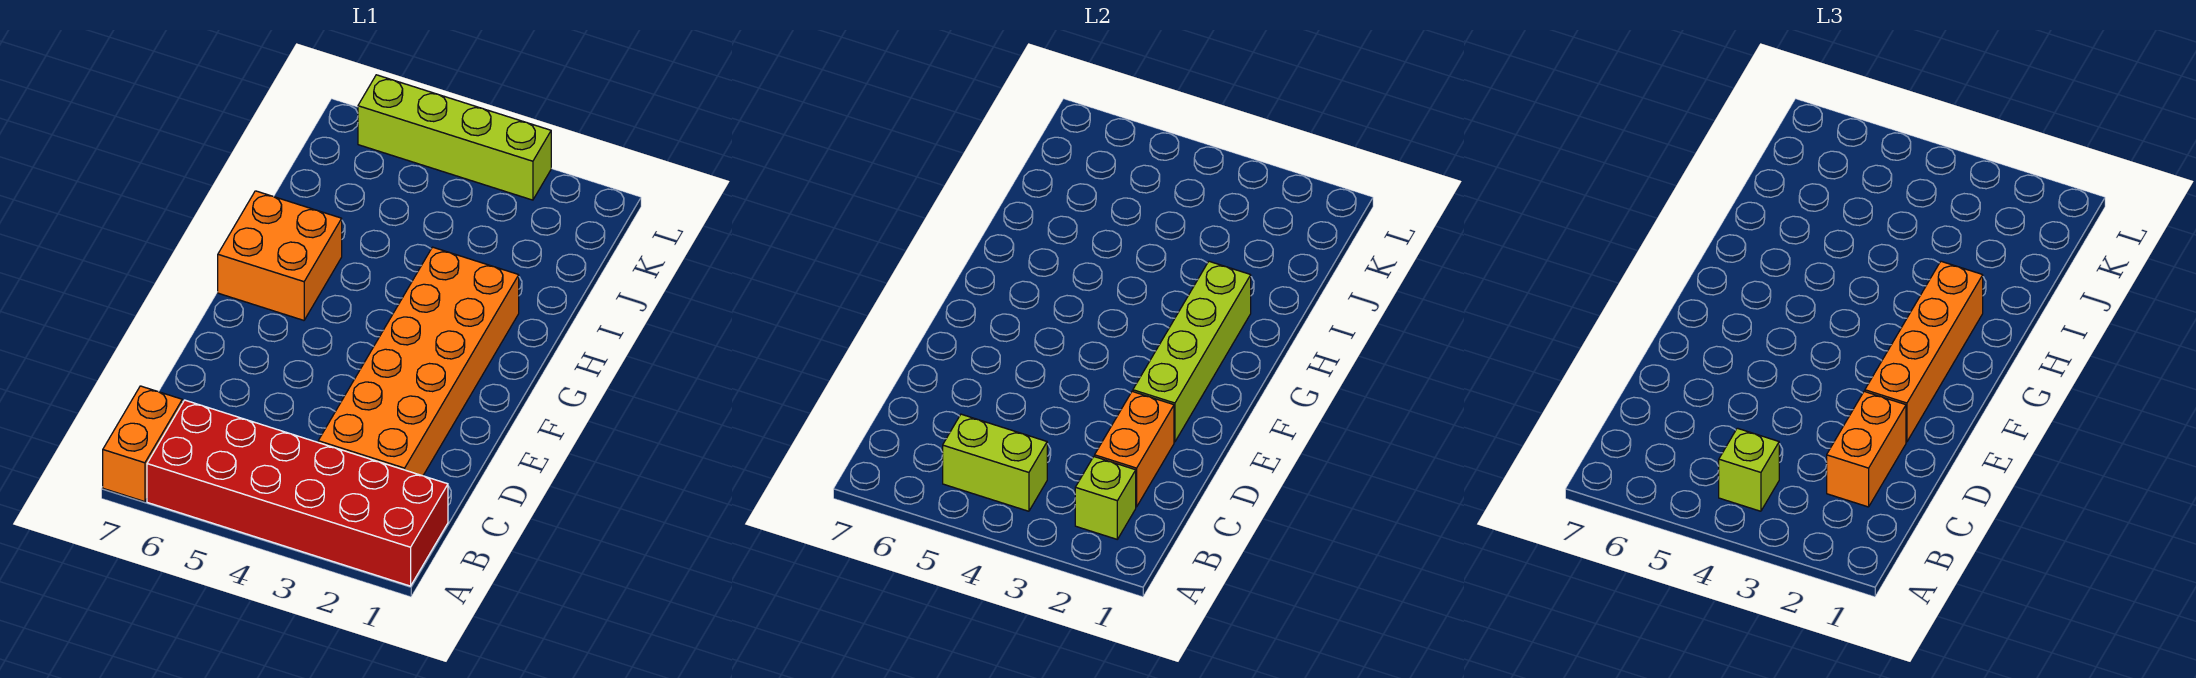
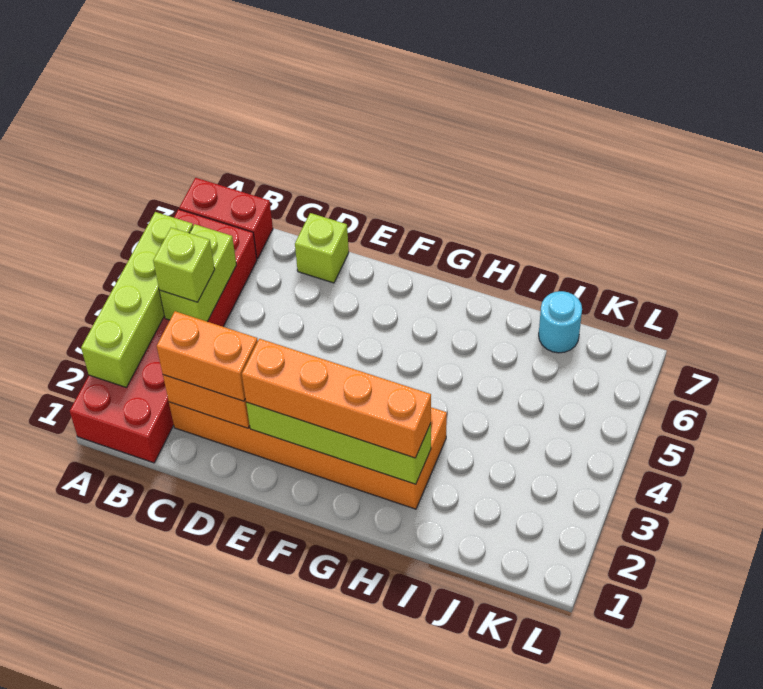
orange brick A7:B7 level 1 -> red brick A7:B7 level 1
lime brick B2 level 2 -> lime brick D7 level 1
orange brick G6:H7 level 1 -> none
none -> cyan round brick J7 level 1
lime brick L3:L6 level 1 -> lime brick A2:A5 level 2

